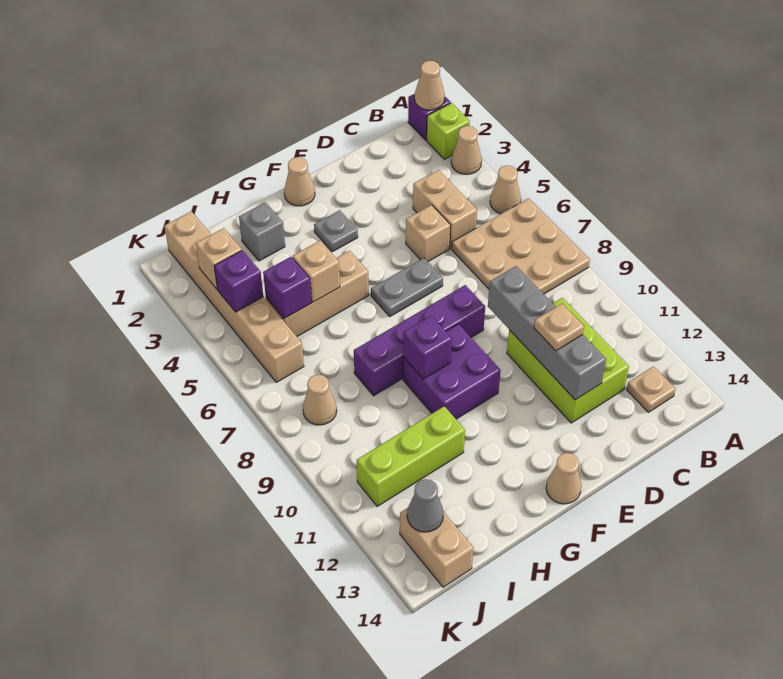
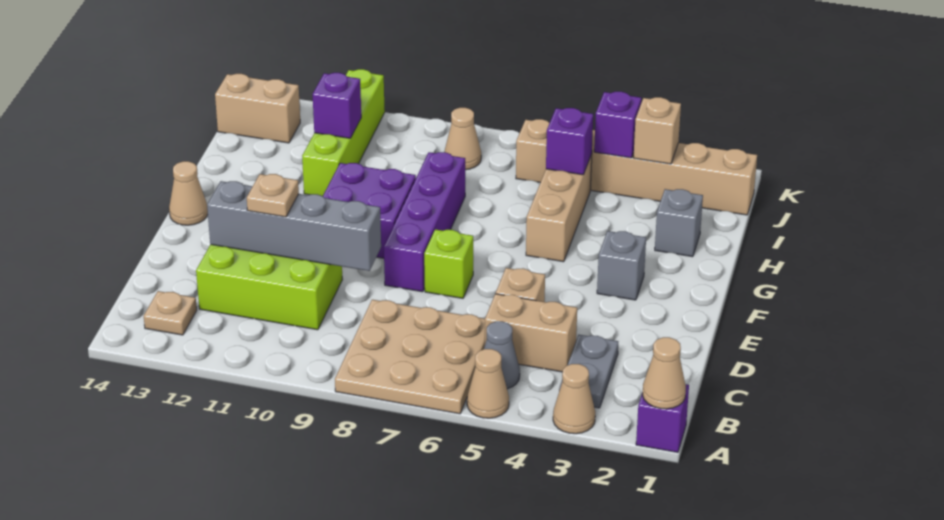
lime brick A2 level 1 -> lime brick E7 level 1
grey plate E6:F6 level 1 -> grey plate B3:C3 level 1
tan cone F1 level 1 -> none
grey plate F3 level 1 -> grey brick F3 level 1
purple brick G9 level 2 -> purple brick I11 level 2
tan brick H5 level 2 -> none
lime brick H11:J11 level 1 -> lime brick H11:K11 level 1
grey cone J13 level 2 -> grey cone B5 level 1

